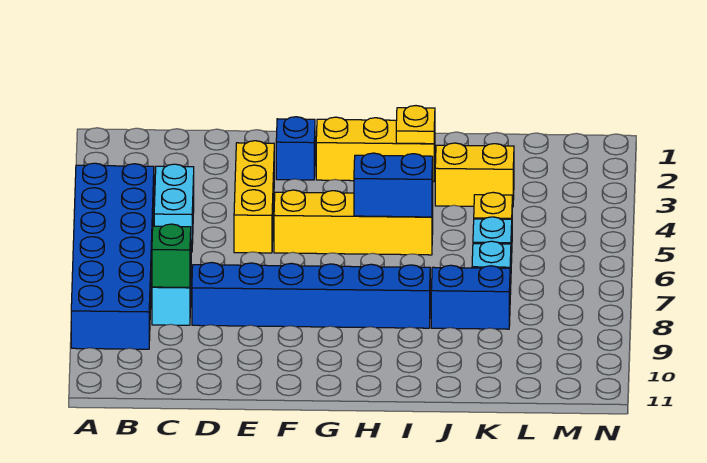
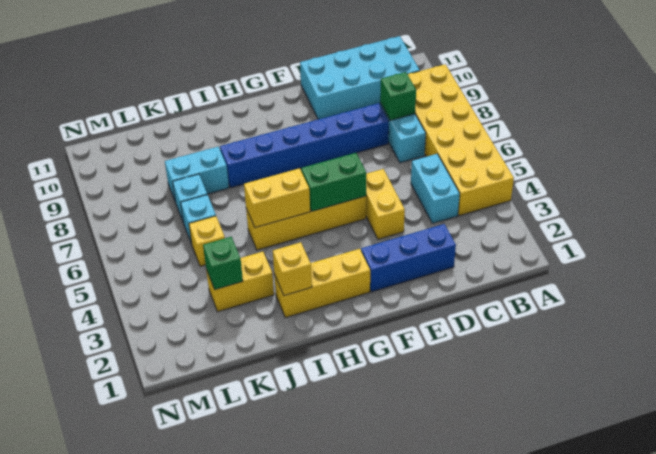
blue brick A4:B9 level 1 -> yellow brick A4:B9 level 1
none -> cyan brick B10:E11 level 1
yellow brick E3:E5 level 1 -> yellow brick E4:E5 level 1
blue brick F2 level 1 -> blue brick D2:F2 level 1
none -> green brick F5:G5 level 2
blue brick H5:I5 level 2 -> yellow brick H5:I5 level 2
yellow plate I2 level 2 -> yellow brick I2 level 2
blue brick J8:K8 level 1 -> cyan brick J8:K8 level 1
none -> green brick K3 level 2

